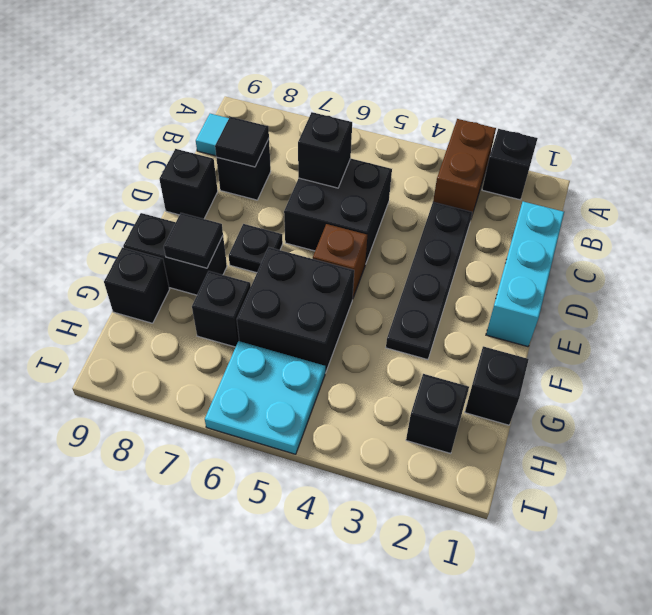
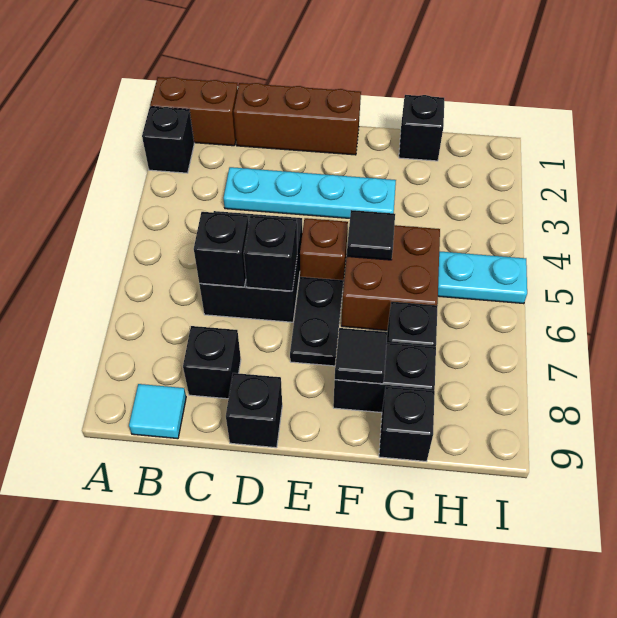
brown brick A3:B3 level 1 -> brown brick A1:B1 level 1
cyan brick C1:E1 level 1 -> brown brick C1:E1 level 1
black plate C3:F3 level 1 -> cyan plate C3:F3 level 1
black tile C8 level 2 -> black tile F5 level 2
black plate E7 level 1 -> black plate E6:E7 level 1
black brick F5:G6 level 1 -> brown brick F5:G6 level 1
black brick F8:F9 level 1 -> black brick F8:G8 level 1
black brick H2 level 1 -> black brick D6 level 2
cyan plate H5:I6 level 1 -> cyan plate H5:I5 level 1

